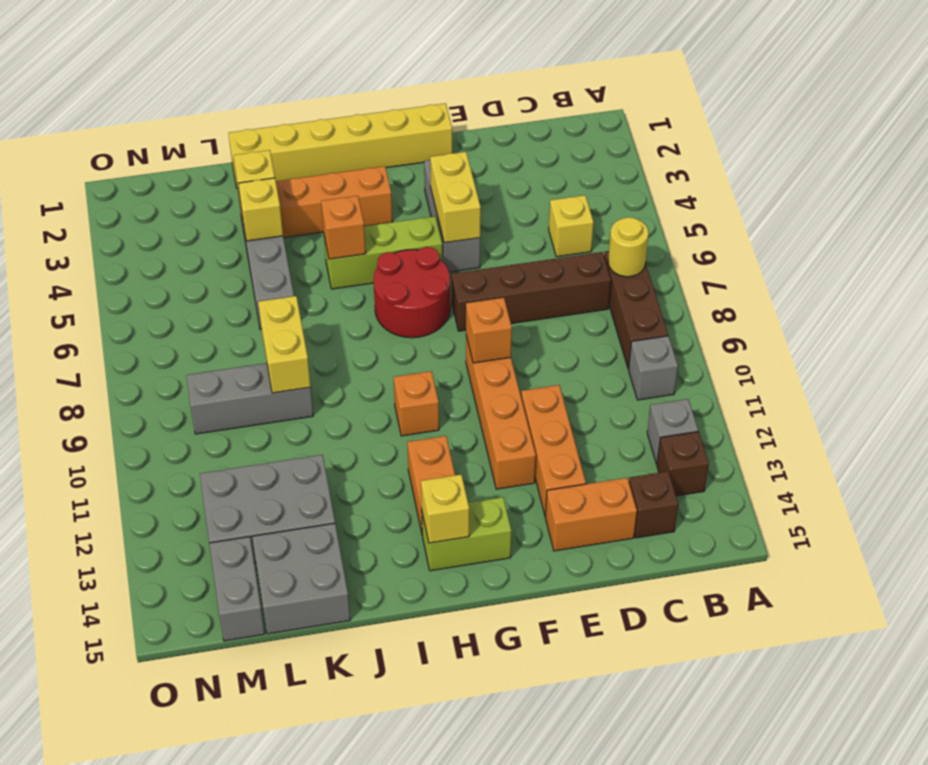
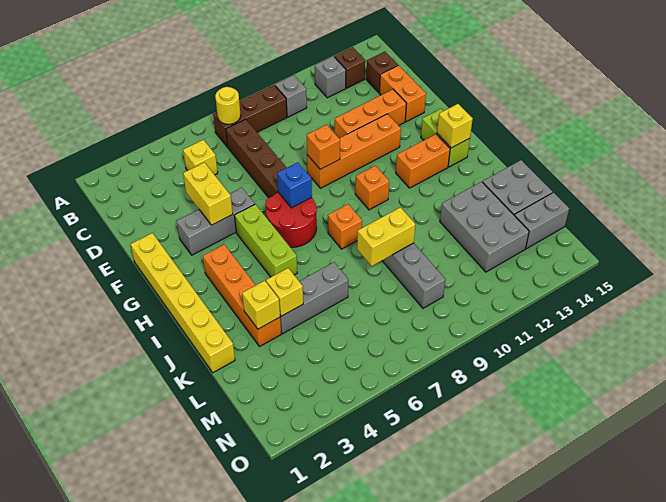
yellow brick F4:F5 level 2 -> yellow brick E4:F4 level 2
none -> blue brick G7 level 2
orange brick I5 level 2 -> orange brick I8 level 1

